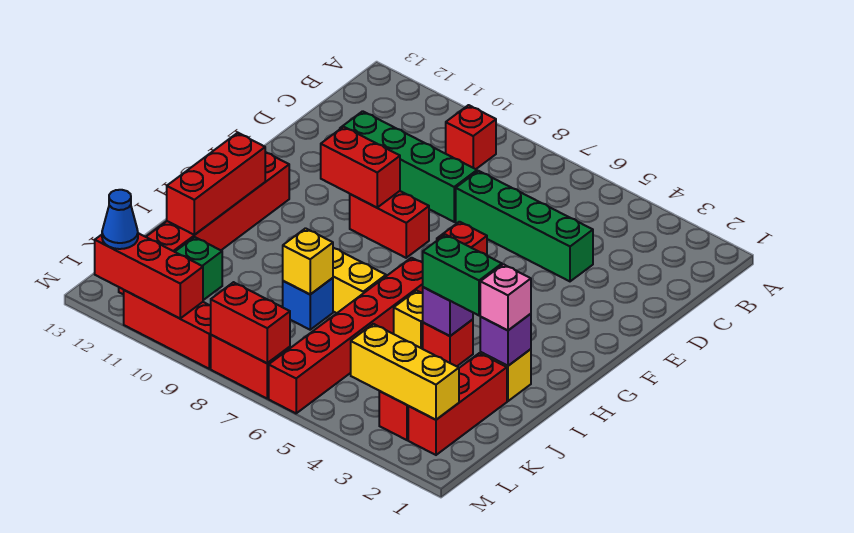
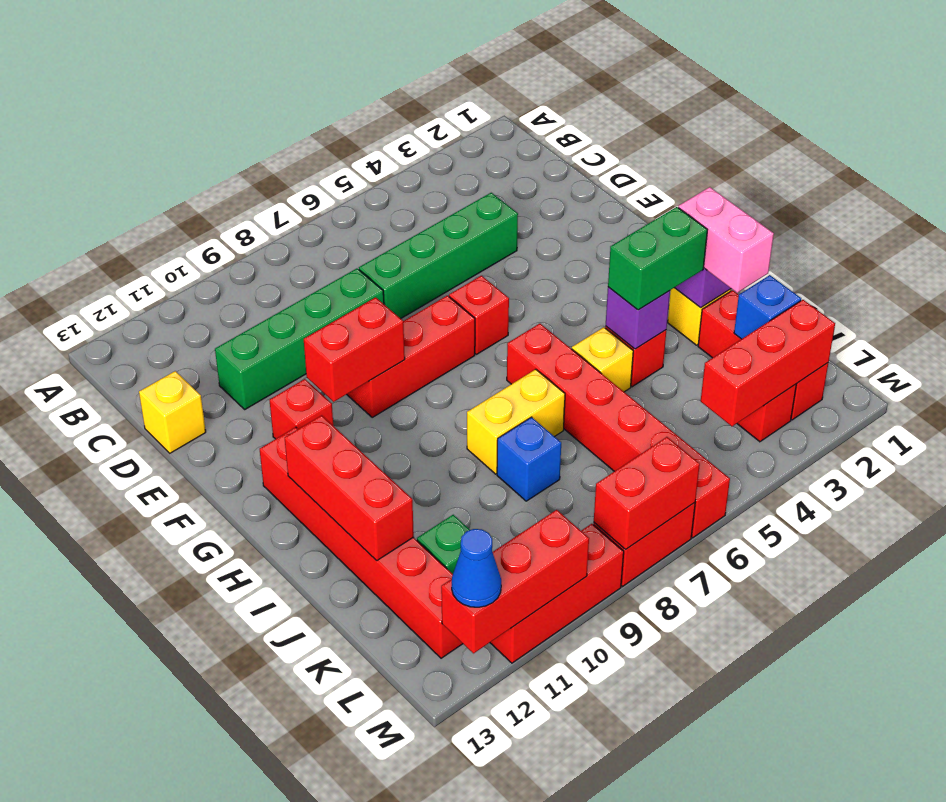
red brick B9 level 1 -> red brick F11 level 1
red brick F8:F9 level 1 -> red brick F7:F9 level 1
pink brick I2 level 3 -> pink brick I2:J2 level 3
yellow brick J8 level 2 -> yellow brick D13 level 1
none -> blue brick K2 level 2
yellow brick L2:L4 level 2 -> red brick L2:L4 level 2

